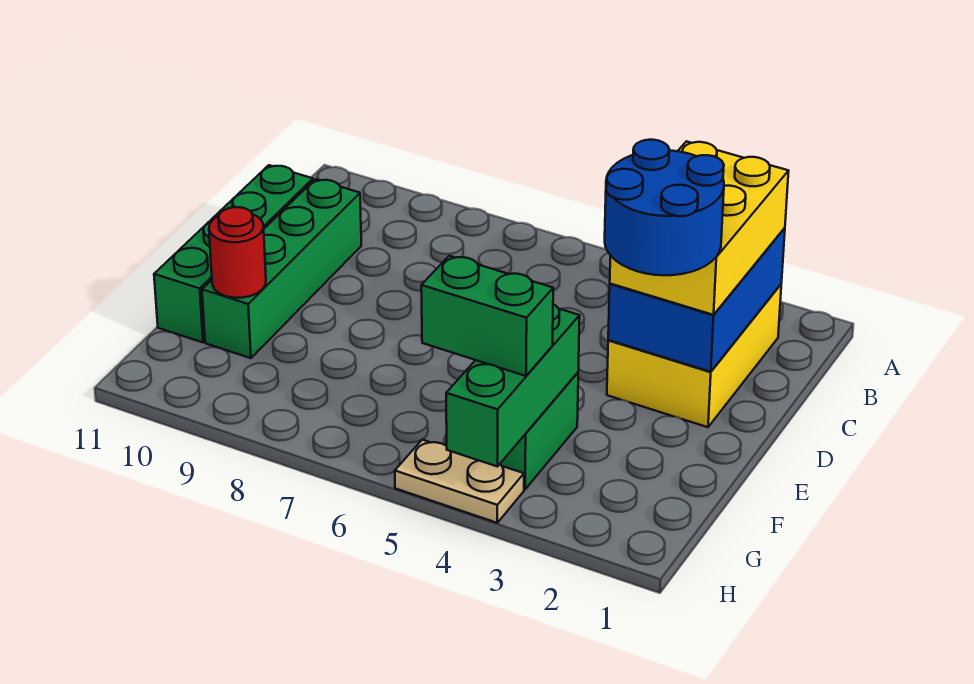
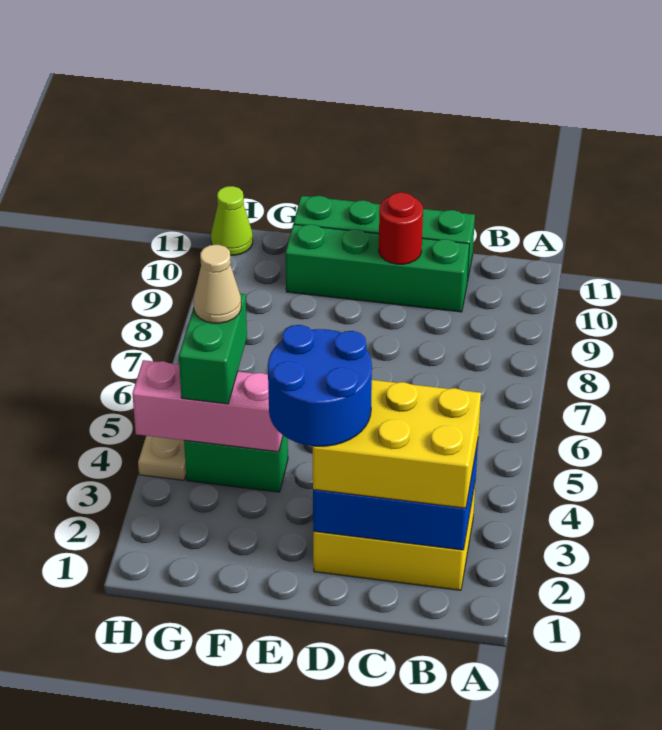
green brick F4:H4 level 2 -> pink brick F4:H4 level 2
red round brick F10 level 2 -> red round brick D10 level 2
none -> tan cone G5 level 4
none -> lime cone H11 level 1

